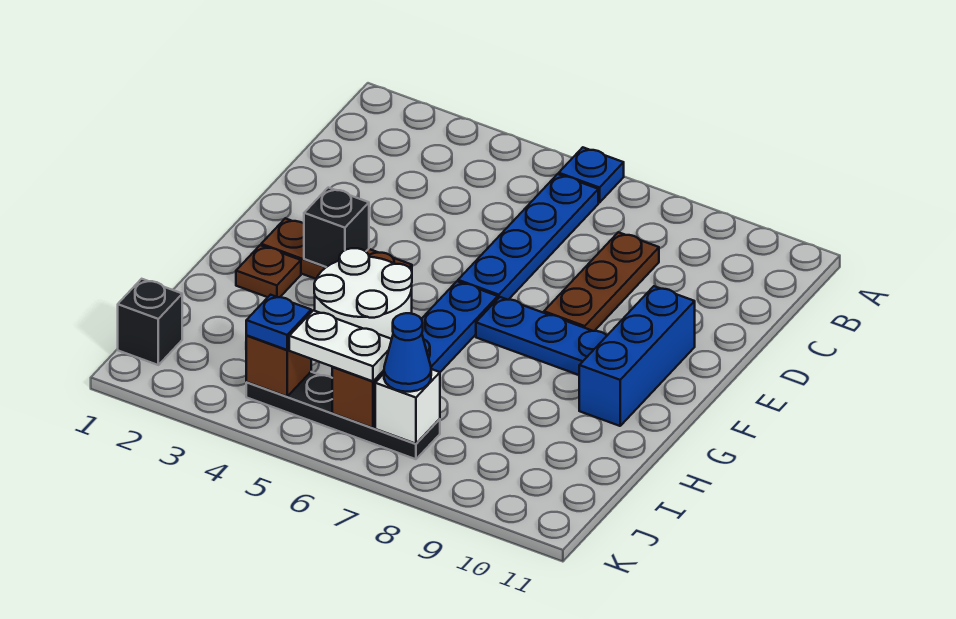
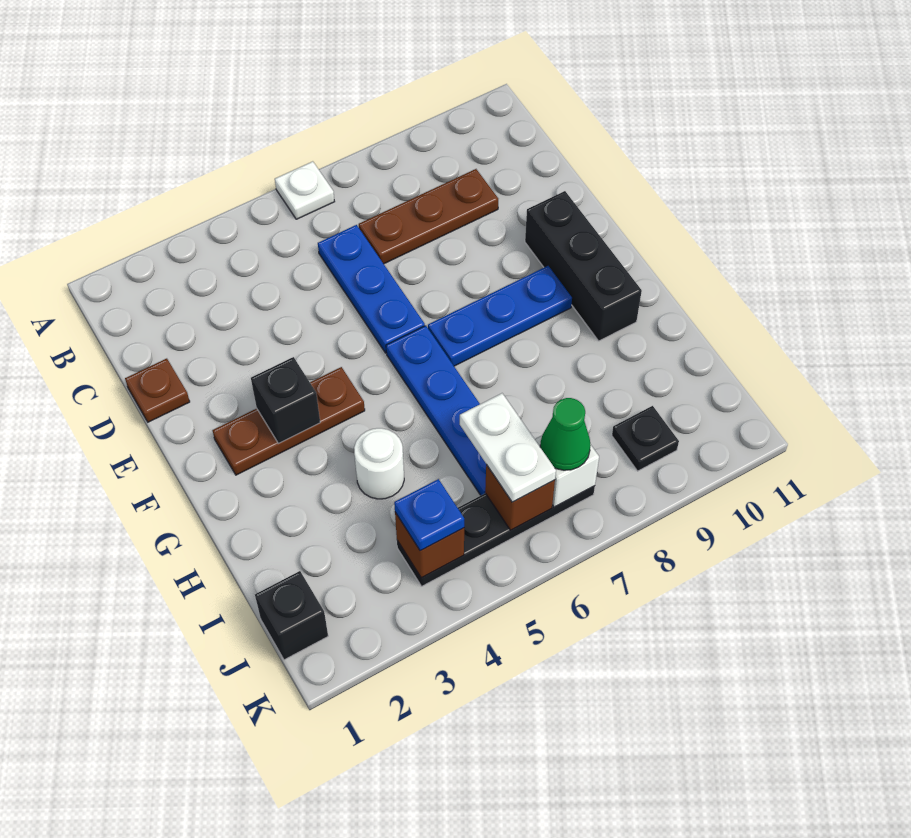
blue plate A6 level 1 -> white plate A6 level 1
blue plate B6:E6 level 1 -> blue plate C6:E6 level 1
brown plate C8:E8 level 1 -> brown plate C7:C9 level 1
blue brick E10:G10 level 1 -> black brick E10:G10 level 1
brown plate G2 level 1 -> brown plate D1 level 1
white round brick G4:H5 level 1 -> white round brick H4 level 1
white plate J5:J6 level 3 -> white plate I6:J6 level 3
blue cone J7 level 3 -> green cone J7 level 3
none -> black plate J9 level 1

